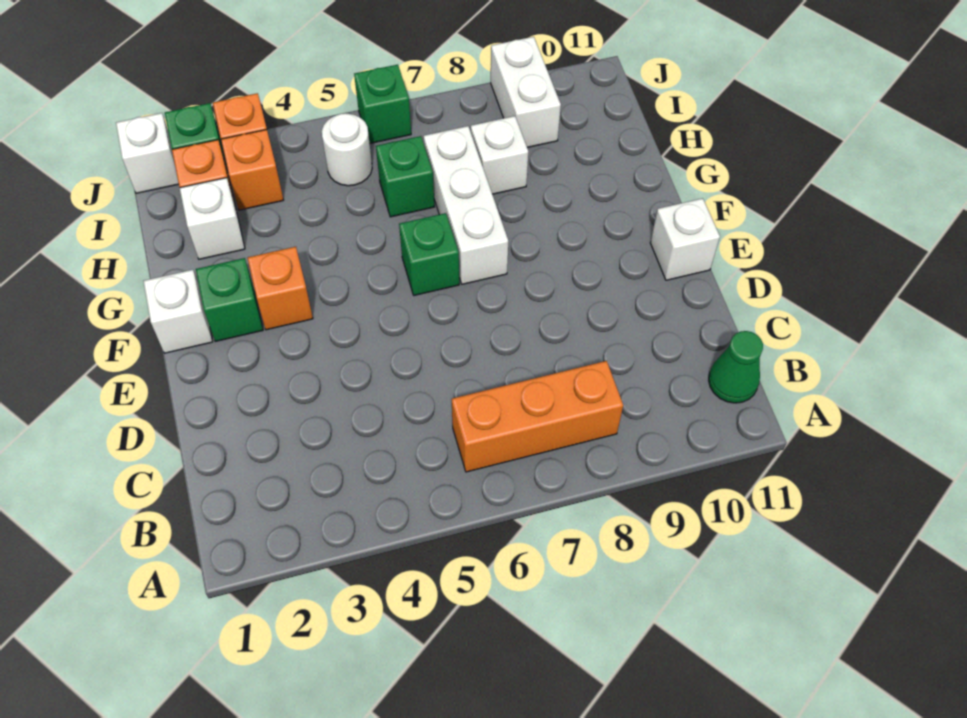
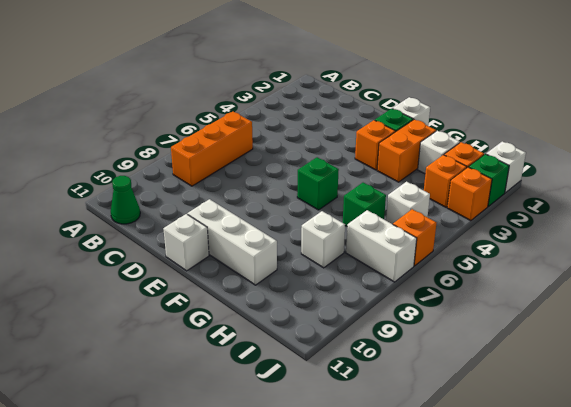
white brick F7:H7 level 1 -> white brick E10:G10 level 1
none -> orange brick G2:G3 level 1
white round brick I5 level 1 -> white brick I5 level 1
white brick I9:J9 level 1 -> white brick I7:J7 level 1
green brick J6 level 1 -> orange brick J6 level 1

